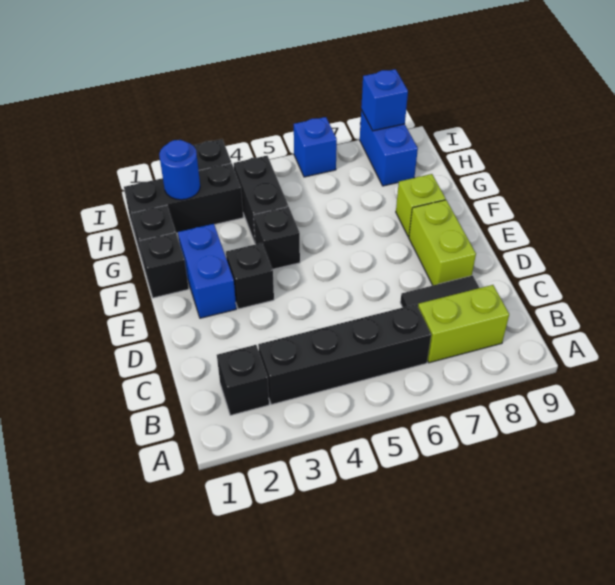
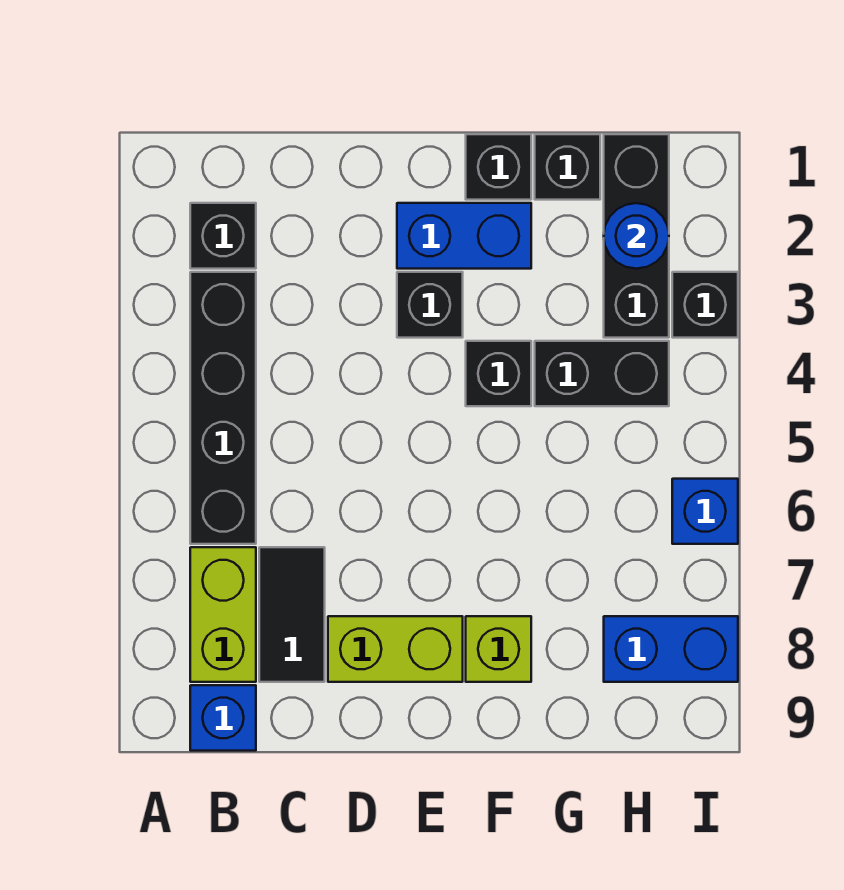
blue brick I8 level 2 -> blue brick B9 level 1

